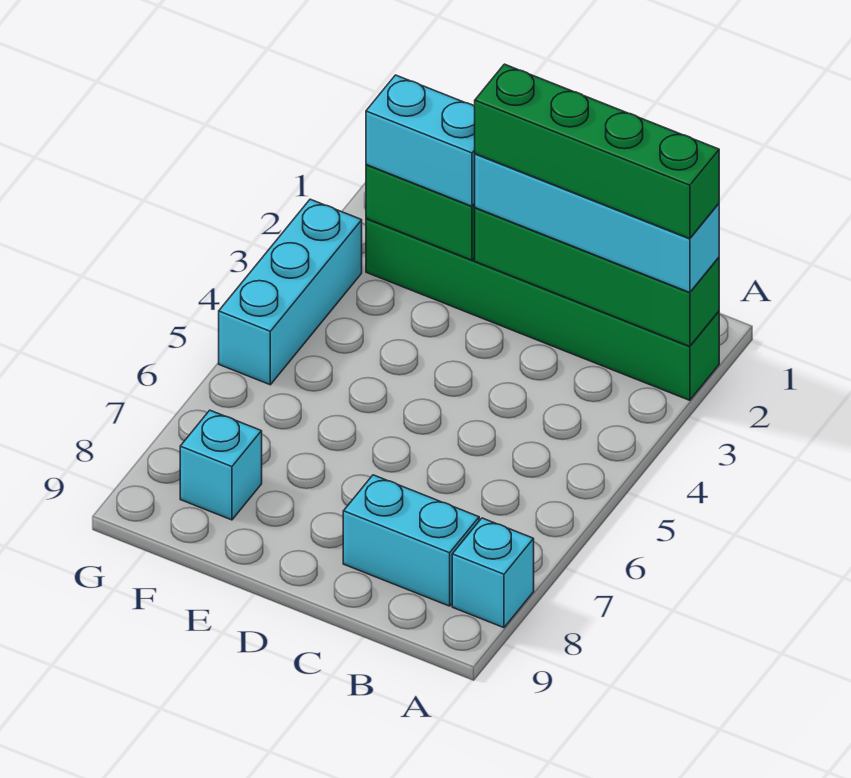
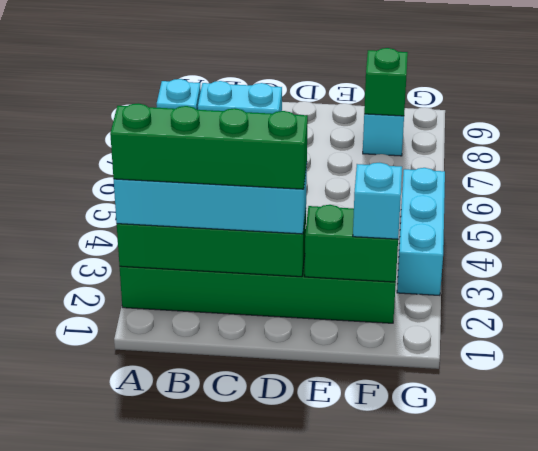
cyan brick E2:F2 level 3 -> cyan brick F2 level 3
none -> green brick F8 level 2

